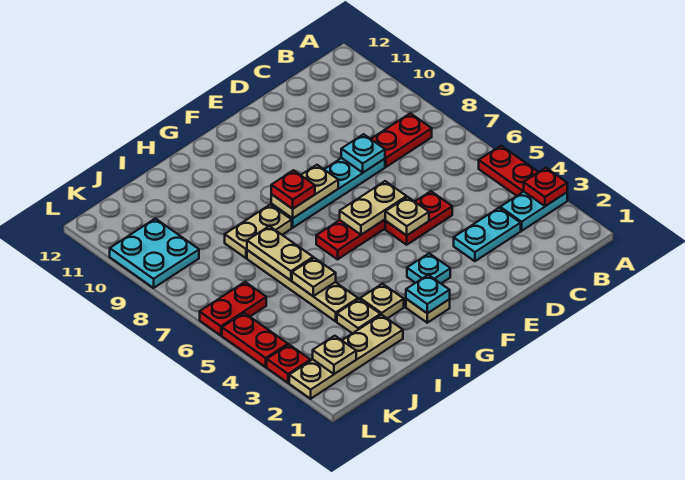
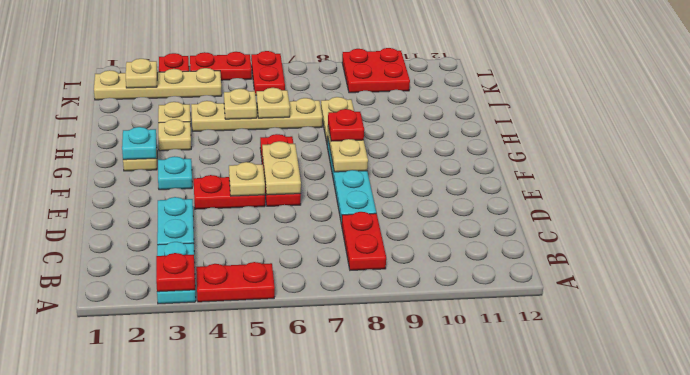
red plate D5:E5 level 1 -> red plate E4:E5 level 1
cyan plate D8 level 2 -> none
tan plate I2:L2 level 1 -> tan plate K1:K4 level 1
tan plate I6:I7 level 2 -> tan plate I6 level 2
cyan plate K9:L10 level 1 -> red plate K9:L10 level 1

